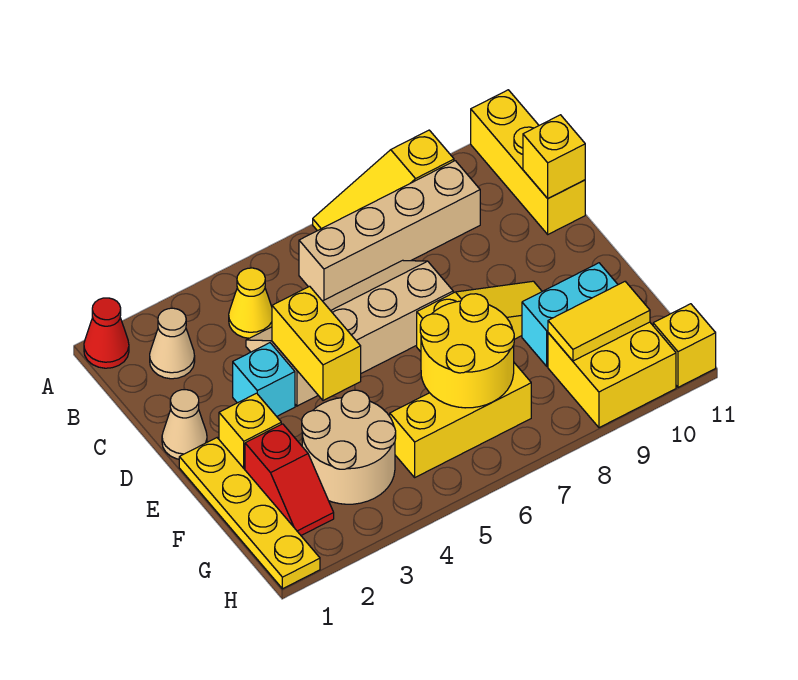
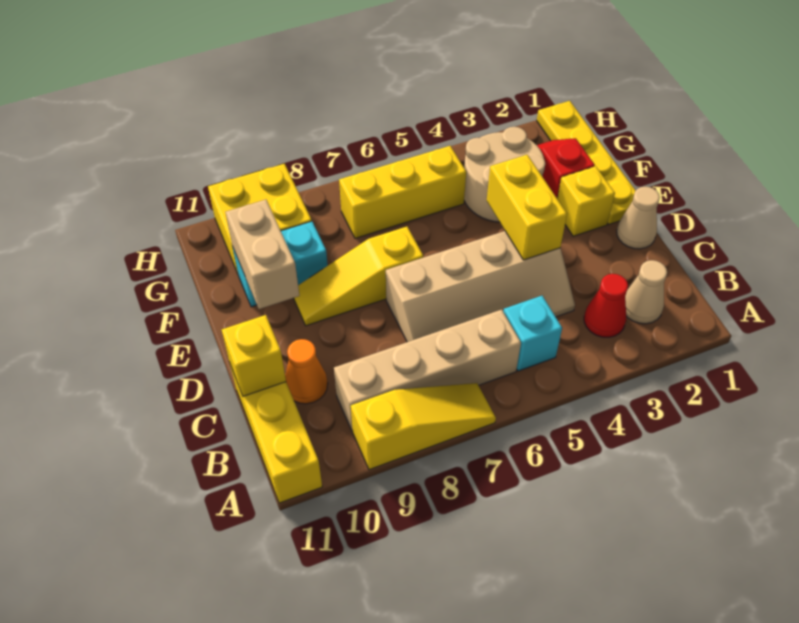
red cone A1 level 1 -> red cone B3 level 1
yellow cone B4 level 1 -> none
none -> orange cone C10 level 1
cyan brick D3 level 1 -> cyan brick B5 level 1
none -> tan brick E10:F10 level 2
yellow round brick F6:G7 level 2 -> none
yellow tile G9:G10 level 2 -> none
yellow brick H11 level 1 -> none

